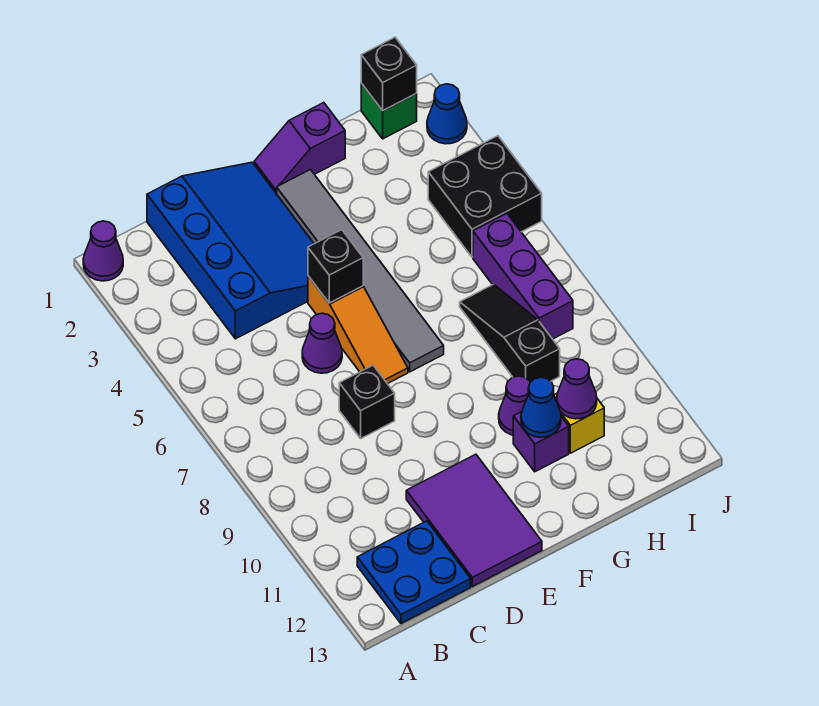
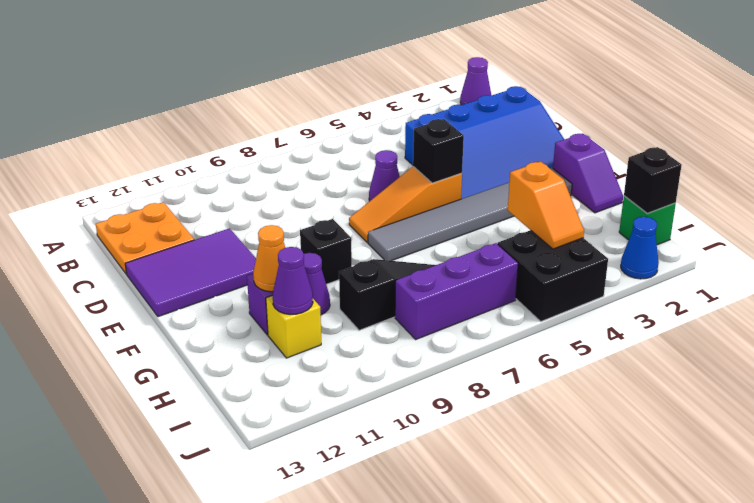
blue plate B12:C13 level 1 -> orange plate B12:C13 level 1
black brick D8 level 1 -> black brick F9 level 1
purple slope F1:G1 level 1 top G -> purple slope F1:G1 level 1 top F
blue cone G11 level 2 -> orange cone G11 level 2
none -> orange slope H4:I4 level 2 top H

